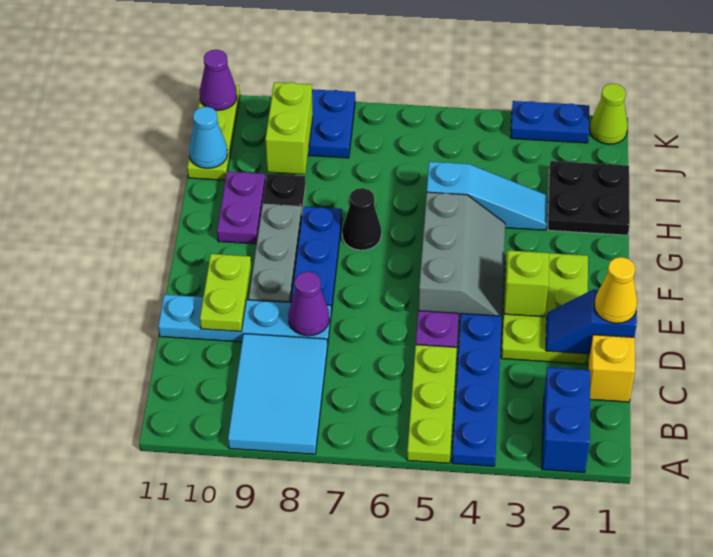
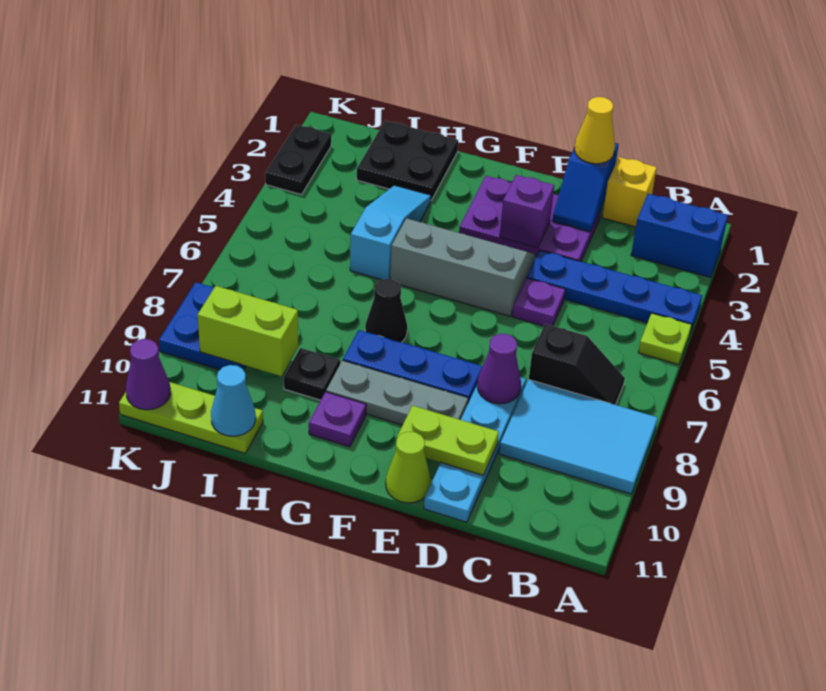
lime plate A5:C5 level 1 -> lime plate A5 level 1
none -> black slope B7:C7 level 1 top C
lime plate D2:F3 level 1 -> purple plate D2:F3 level 1
lime brick E3 level 2 -> purple brick E3 level 2
purple plate G10:H10 level 1 -> purple plate G10 level 1
lime cone K1 level 1 -> lime cone E11 level 1
blue plate K2:K3 level 1 -> black plate K2:K3 level 1

